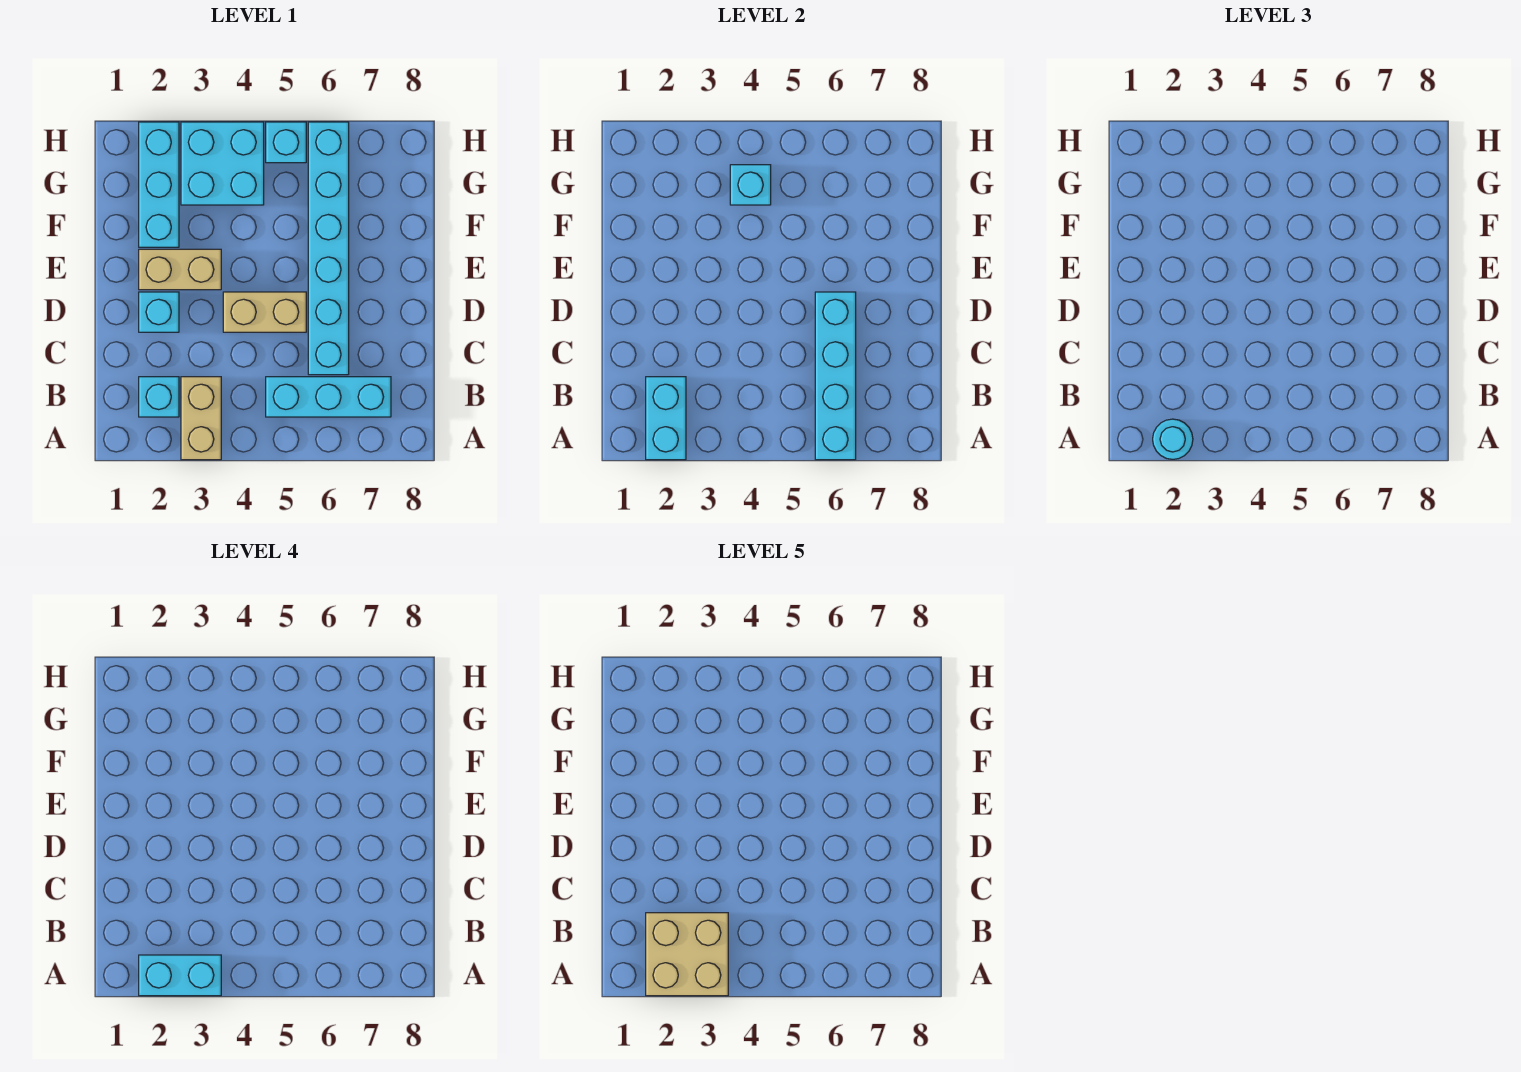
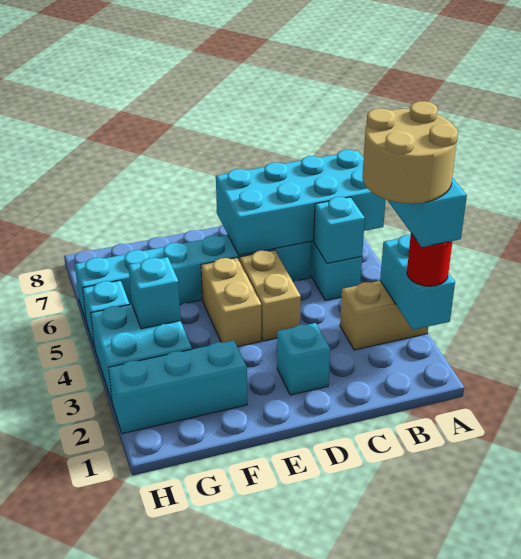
cyan brick A2:B2 level 2 -> cyan brick A2:A3 level 2
cyan round brick A2 level 3 -> red round brick A2 level 3
tan brick A2:B3 level 5 -> tan round brick A2:B3 level 5
cyan brick A6:D6 level 2 -> cyan brick A6:D7 level 2
cyan brick B2 level 1 -> cyan brick B5 level 2
tan brick E2:E3 level 1 -> tan brick E4:E5 level 1

